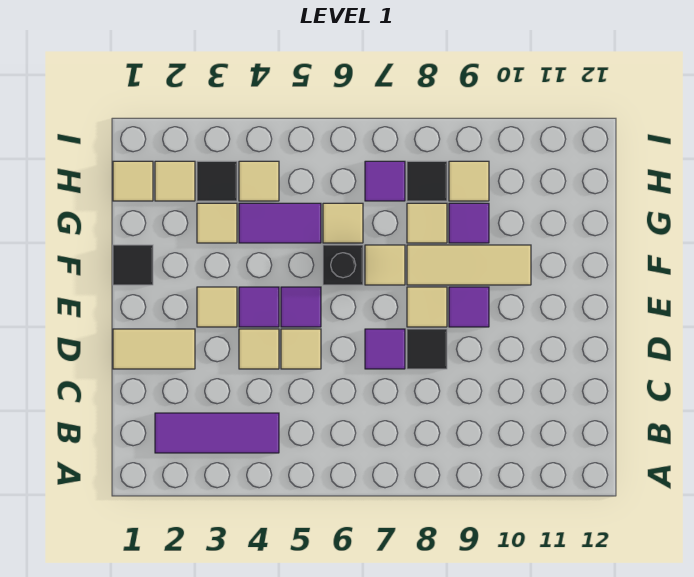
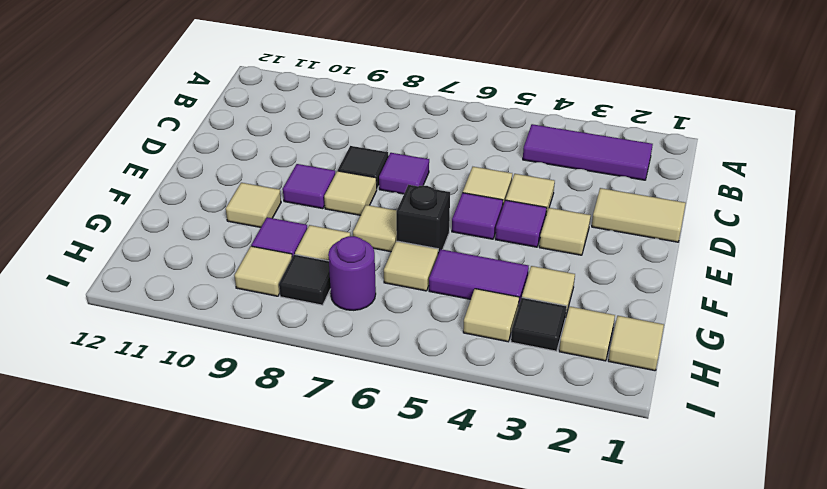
black tile F1 level 1 -> none
tan tile F8:F10 level 1 -> tan tile F10 level 1
purple tile H7 level 1 -> purple round brick H7 level 1

